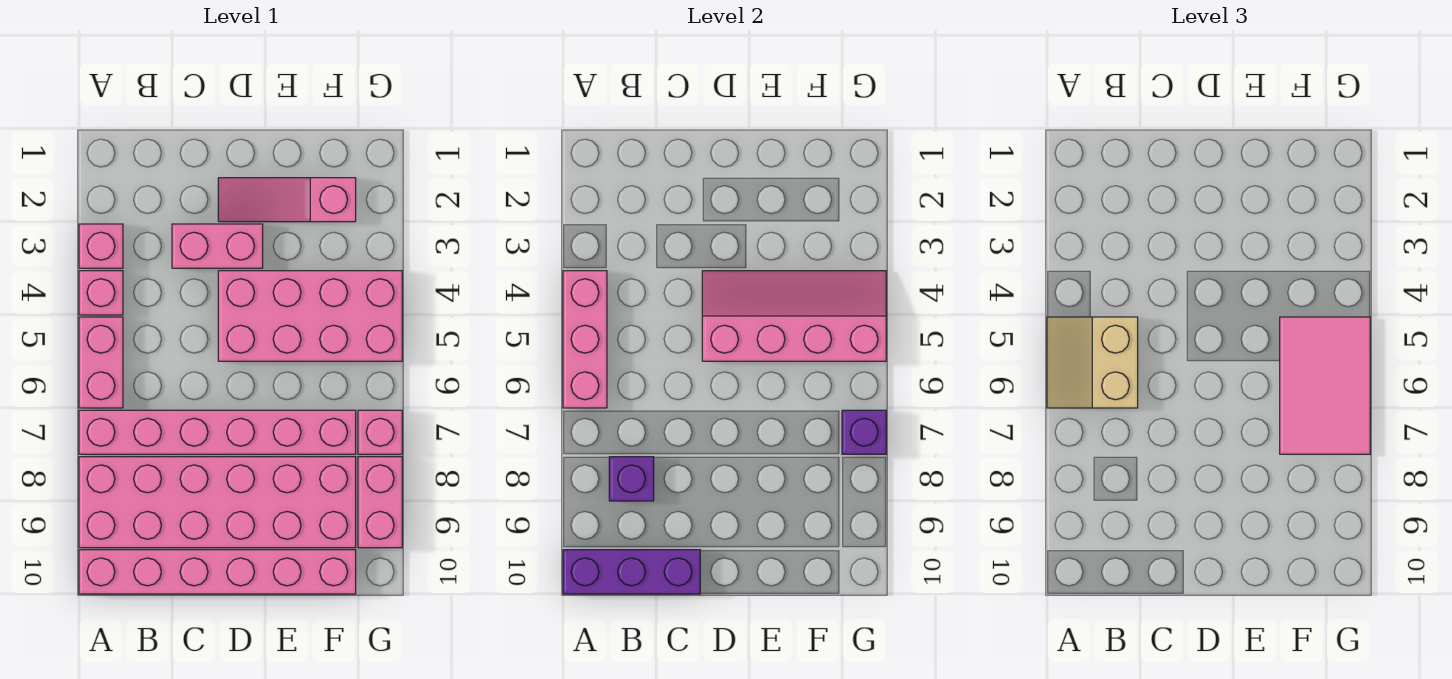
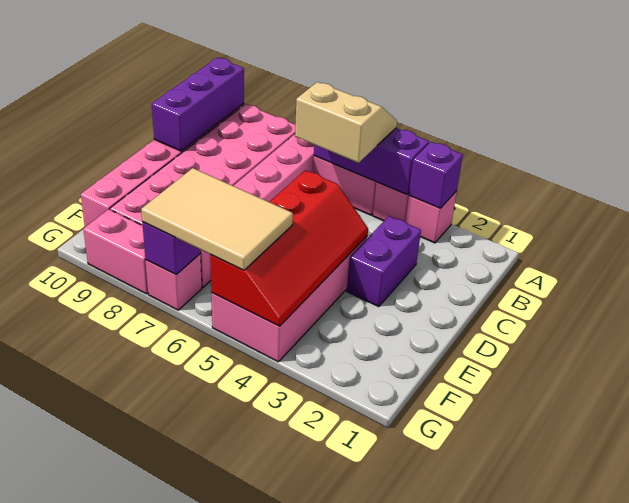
pink brick A4:A6 level 2 -> purple brick A4:A6 level 2
purple brick B8 level 2 -> purple brick A3 level 2
pink brick C3:D3 level 1 -> purple brick C3:D3 level 1
pink slope D2:F2 level 1 top F -> none
pink slope D4:G5 level 2 top 5 -> red slope D4:G5 level 2 top 5
pink tile F5:G7 level 3 -> tan tile F5:G7 level 3

